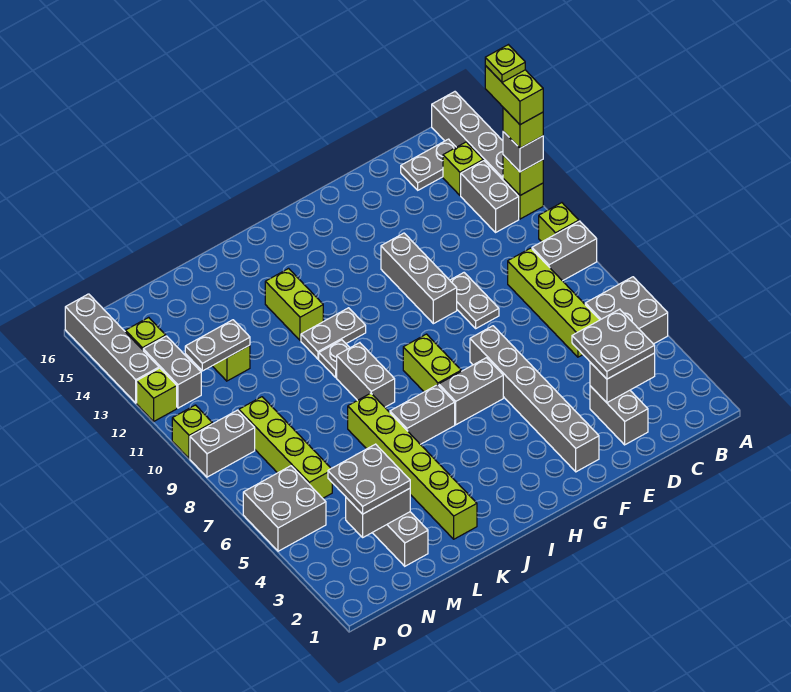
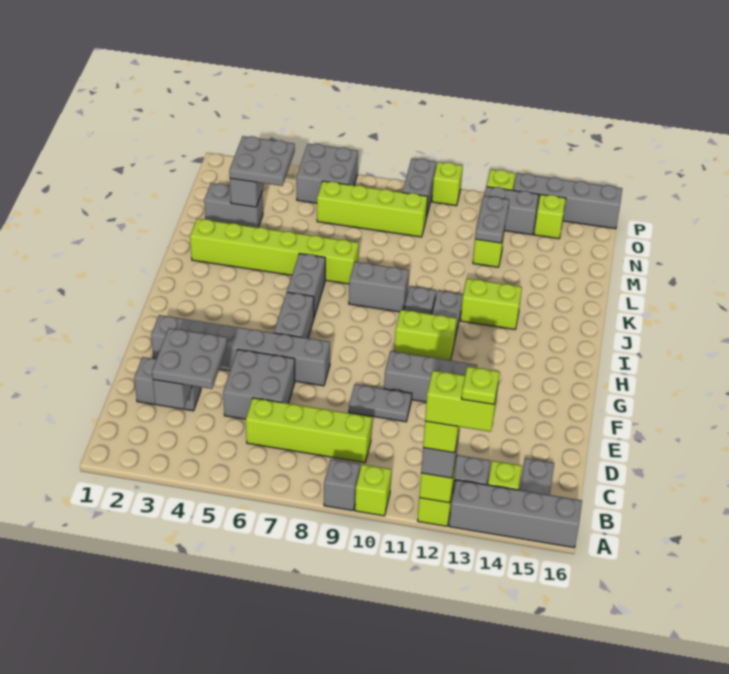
grey brick A5:B6 level 1 -> grey brick D5:E6 level 1
grey brick A9:B9 level 1 -> grey brick A9 level 1
lime brick H7:H8 level 1 -> lime brick H10:H11 level 1

